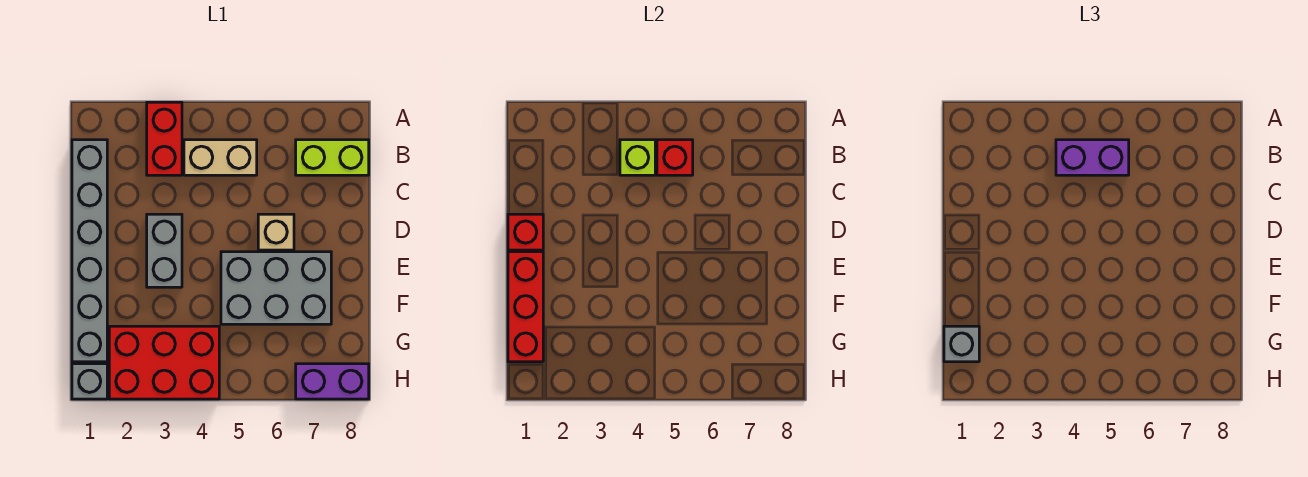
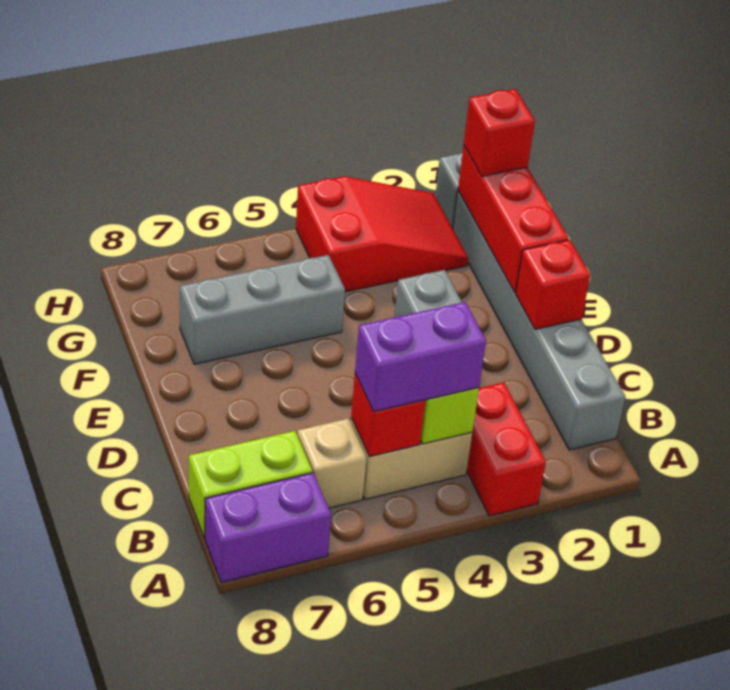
tan brick D6 level 1 -> tan brick B6 level 1
grey brick E5:F7 level 1 -> grey brick F5:F7 level 1
grey brick G1 level 3 -> red brick G1 level 3
red brick G2:H4 level 1 -> red slope G2:H4 level 1 top 4
purple brick H7:H8 level 1 -> purple brick A7:A8 level 1

